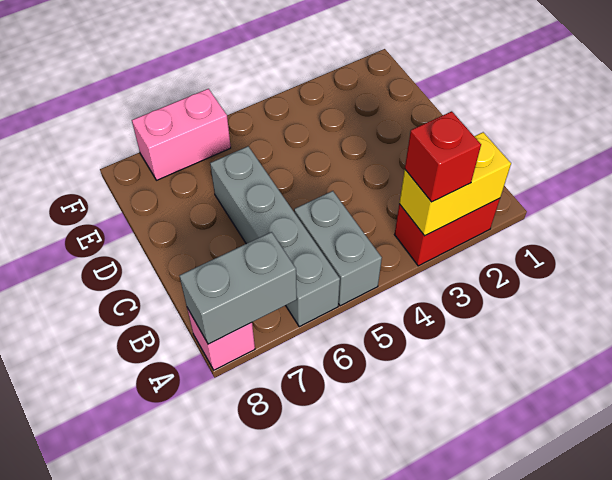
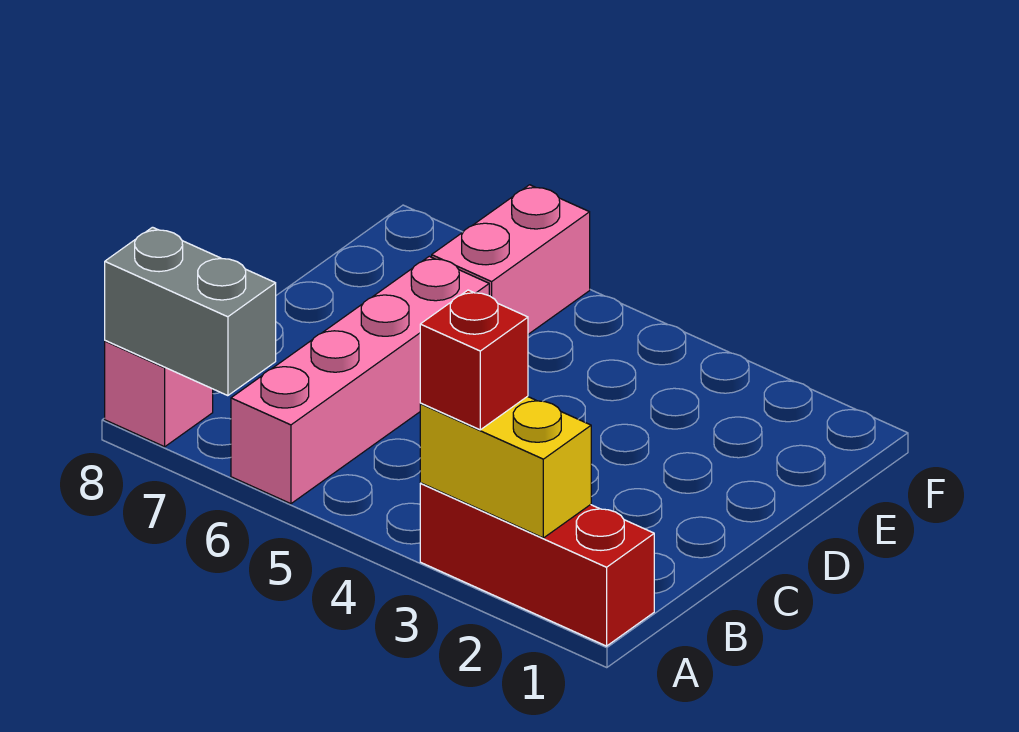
red brick A2:A3 level 1 -> red brick A1:A3 level 1
grey brick A5:B5 level 1 -> none
grey brick A6:D6 level 1 -> pink brick A6:D6 level 1
pink brick F6:F7 level 1 -> pink brick E6:F6 level 1

